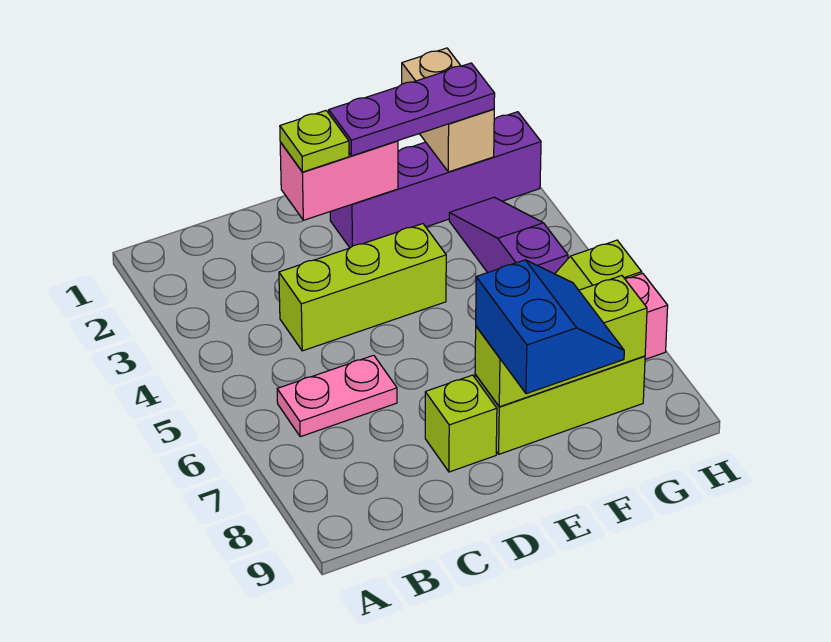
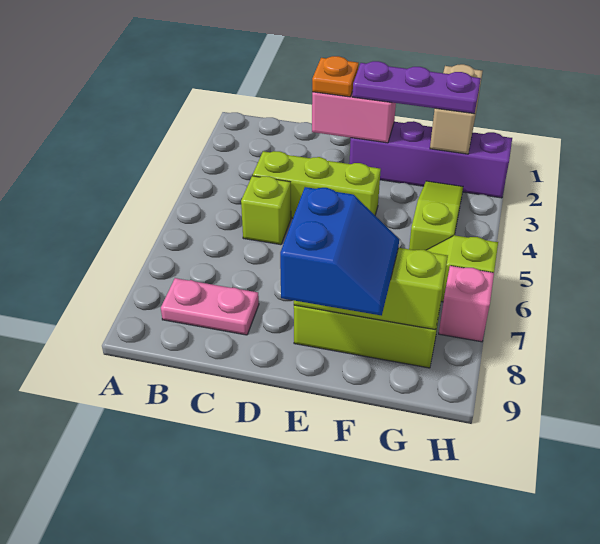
pink plate B6:C6 level 1 -> pink plate B8:C8 level 1
lime plate D2 level 3 -> orange plate D2 level 3
lime brick D8 level 1 -> lime brick C5 level 1
purple slope G3:G5 level 1 top 5 -> lime slope G3:G5 level 1 top 5

